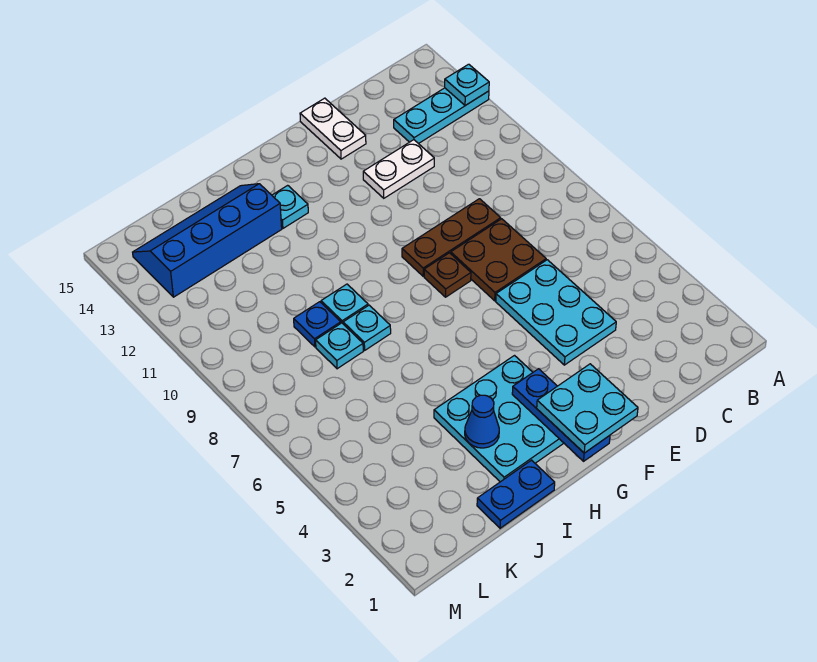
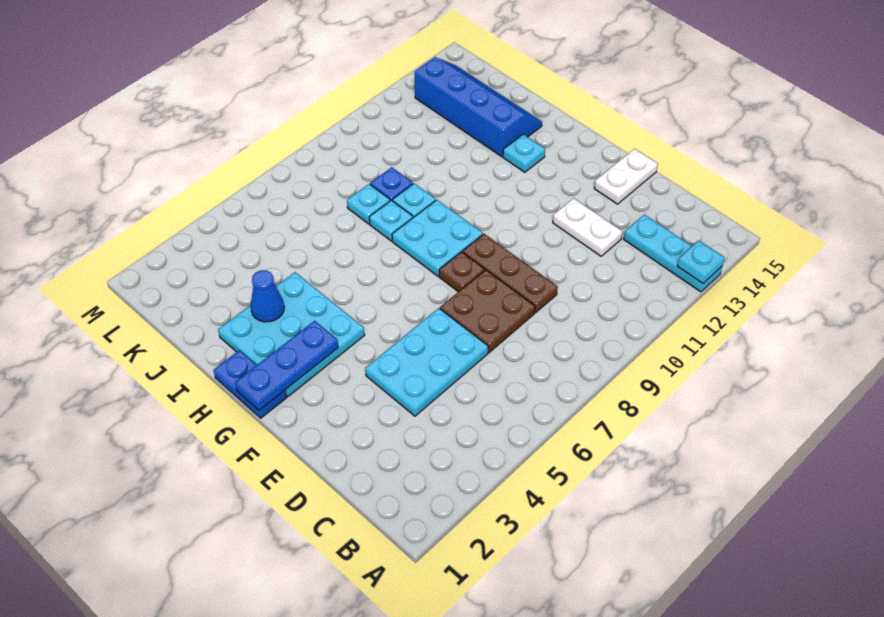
cyan plate F1:G2 level 3 -> cyan plate G8:H9 level 1
blue plate I1:J1 level 1 -> blue plate G1:H1 level 1

